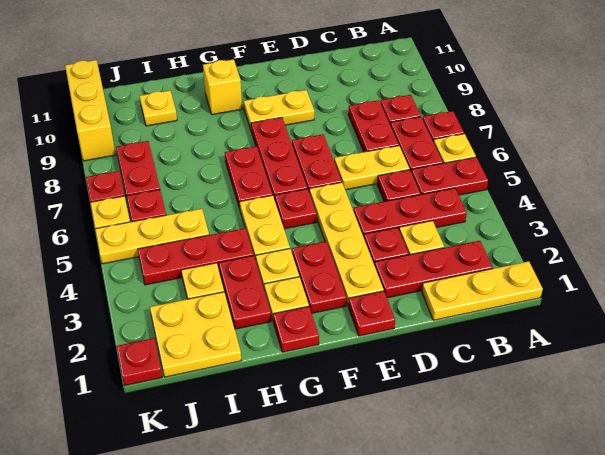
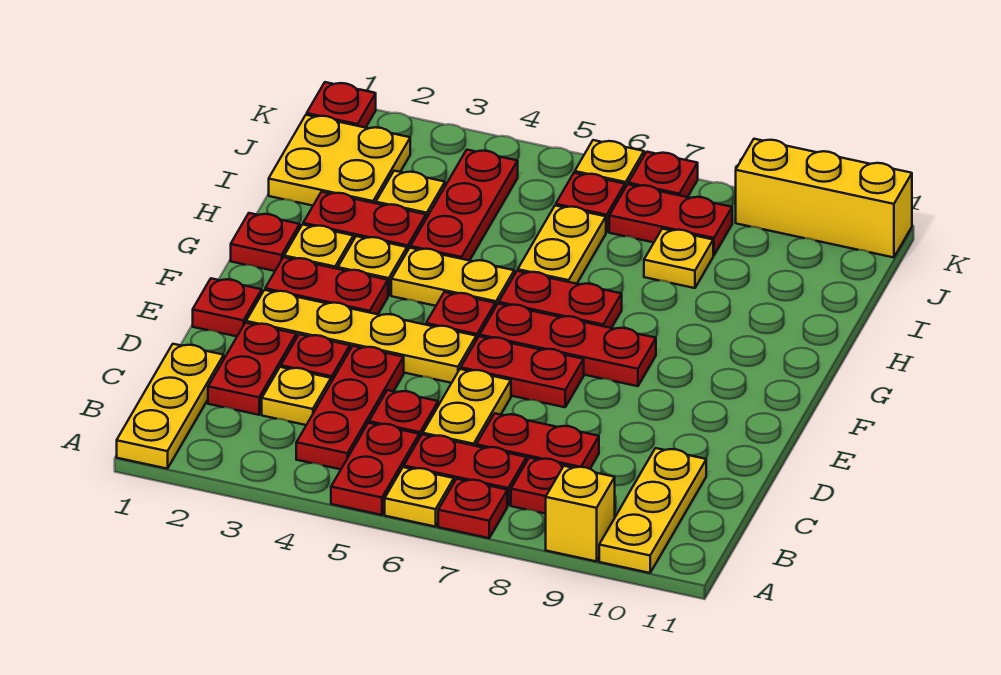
red plate B2:D2 level 1 -> red plate C2:D2 level 1
yellow plate E9:F9 level 1 -> yellow plate H6:I6 level 1
yellow brick G10 level 1 -> yellow brick A9 level 1
yellow plate I5:K5 level 1 -> yellow plate A10:C10 level 1
yellow plate I10 level 1 -> yellow plate I8 level 1

